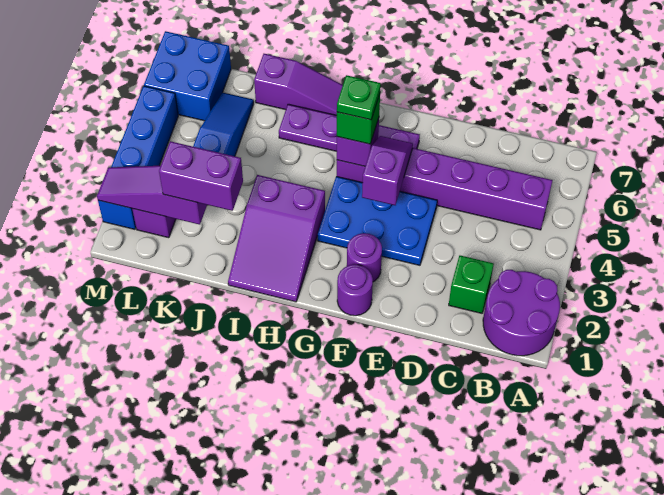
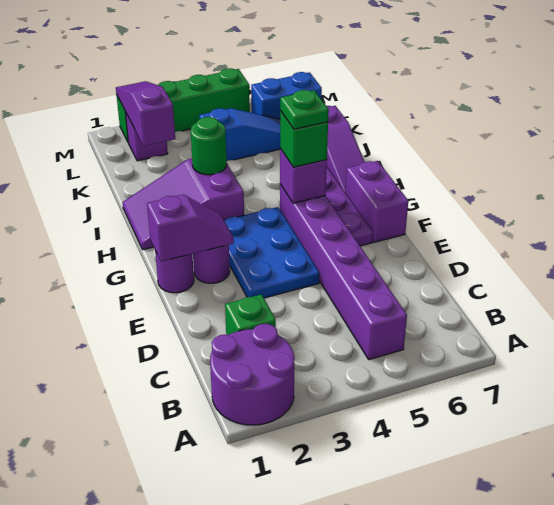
purple slope F4:F5 level 2 top 4 -> purple slope F1:F2 level 2 top 1
none -> green round brick I3 level 2
purple brick J2:K2 level 3 -> purple brick F7:G7 level 1
blue brick L6:M7 level 1 -> blue brick L6:L7 level 1
blue brick M2:M5 level 1 -> green brick M2:M5 level 1

